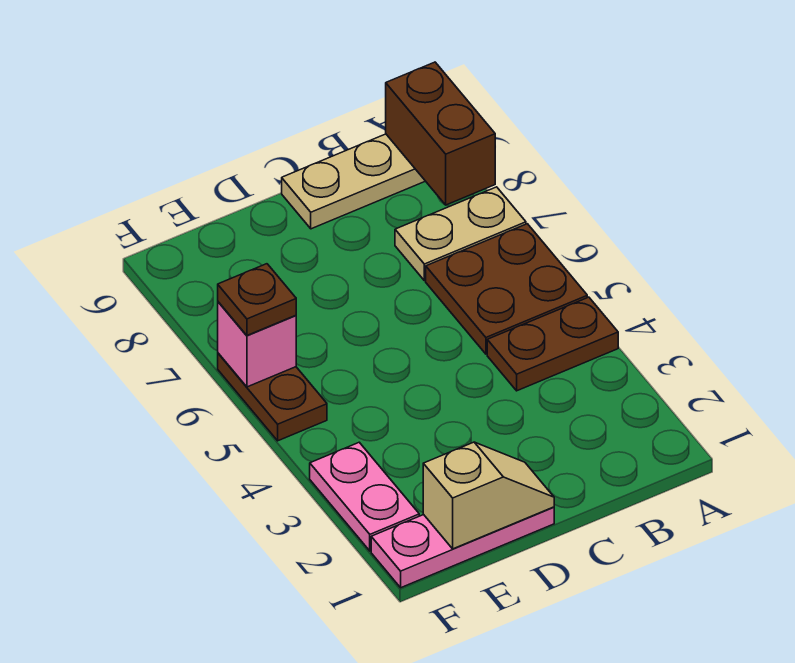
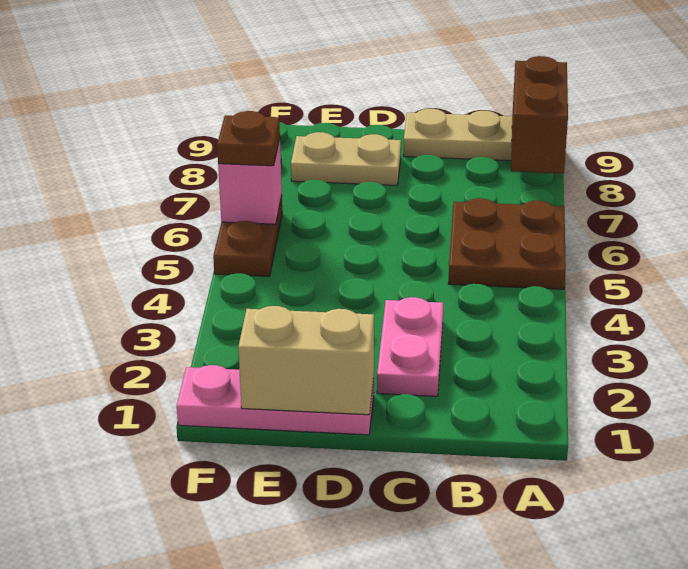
brown plate A4:B4 level 1 -> none
tan plate A7:B7 level 1 -> tan plate D8:E8 level 1
tan slope D1:E1 level 2 top E -> tan brick D1:E1 level 2
pink plate F2:F3 level 1 -> pink plate C2:C3 level 1

